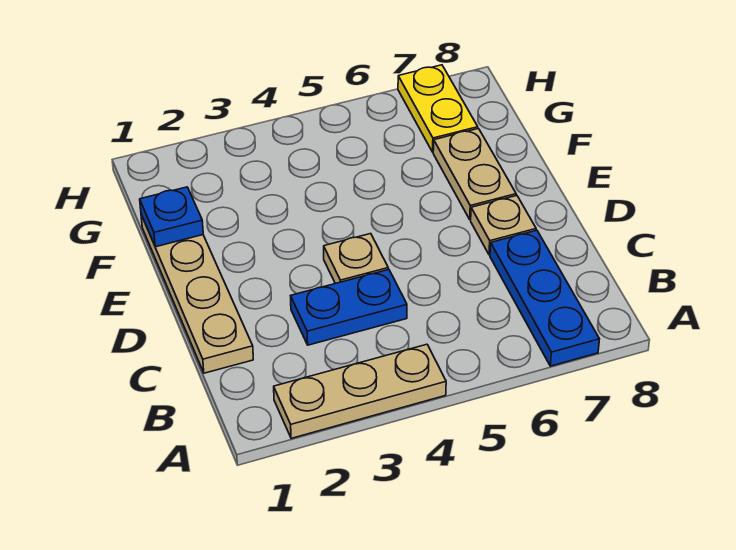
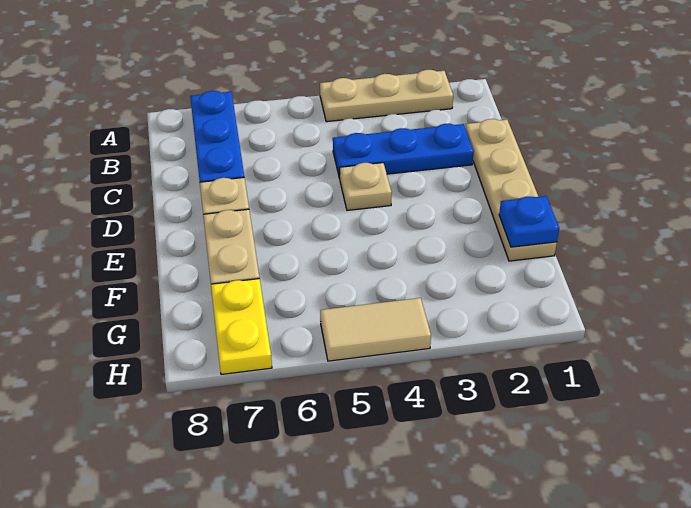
blue plate C3:C4 level 1 -> blue plate C2:C4 level 1
none -> tan tile H4:H5 level 1

